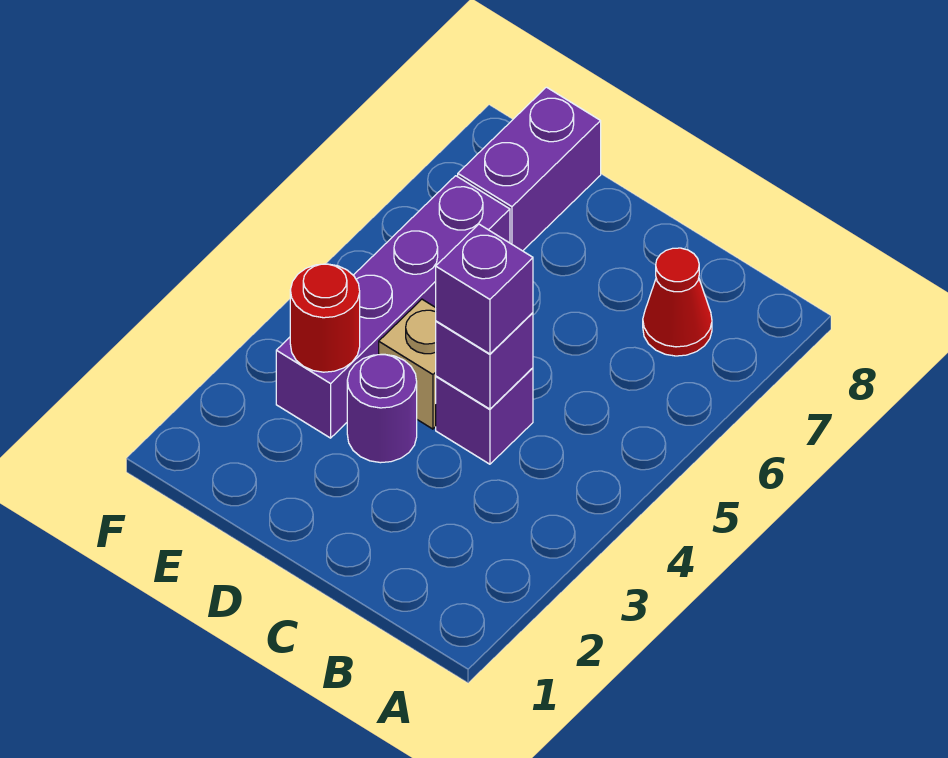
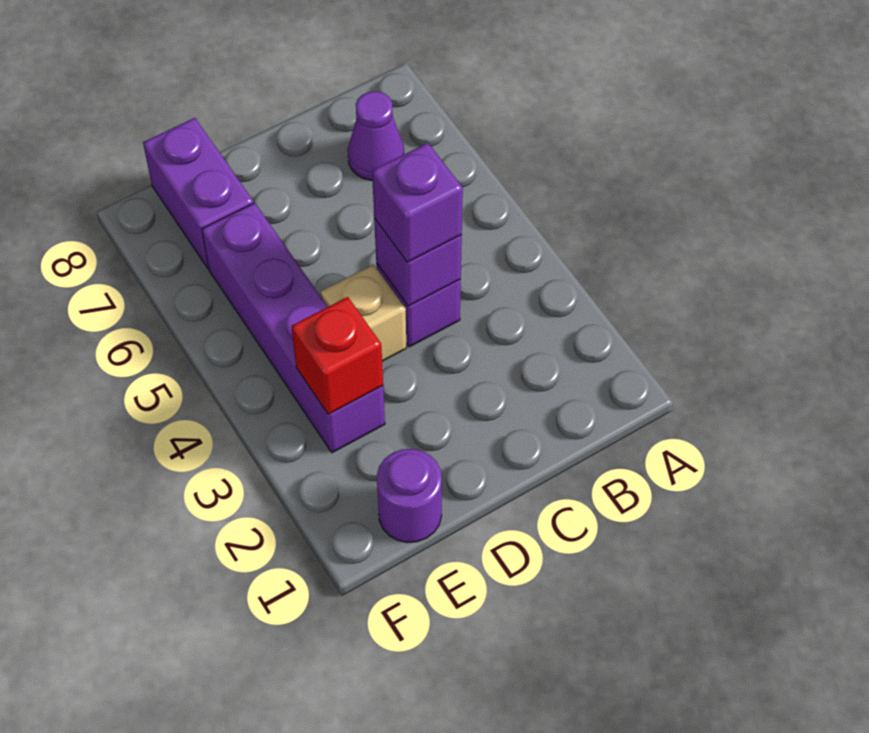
red cone B7 level 1 -> purple cone B7 level 1
purple round brick D3 level 1 -> purple round brick E1 level 1
red round brick E3 level 2 -> red brick E3 level 2

